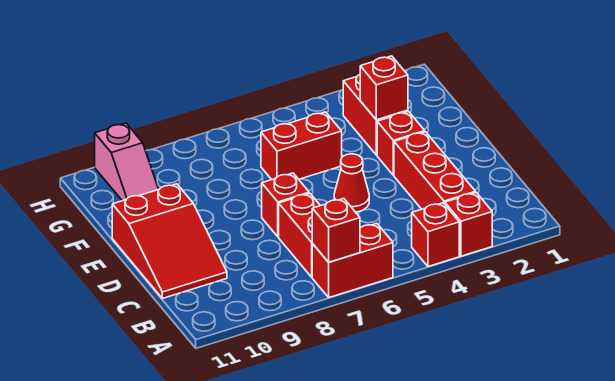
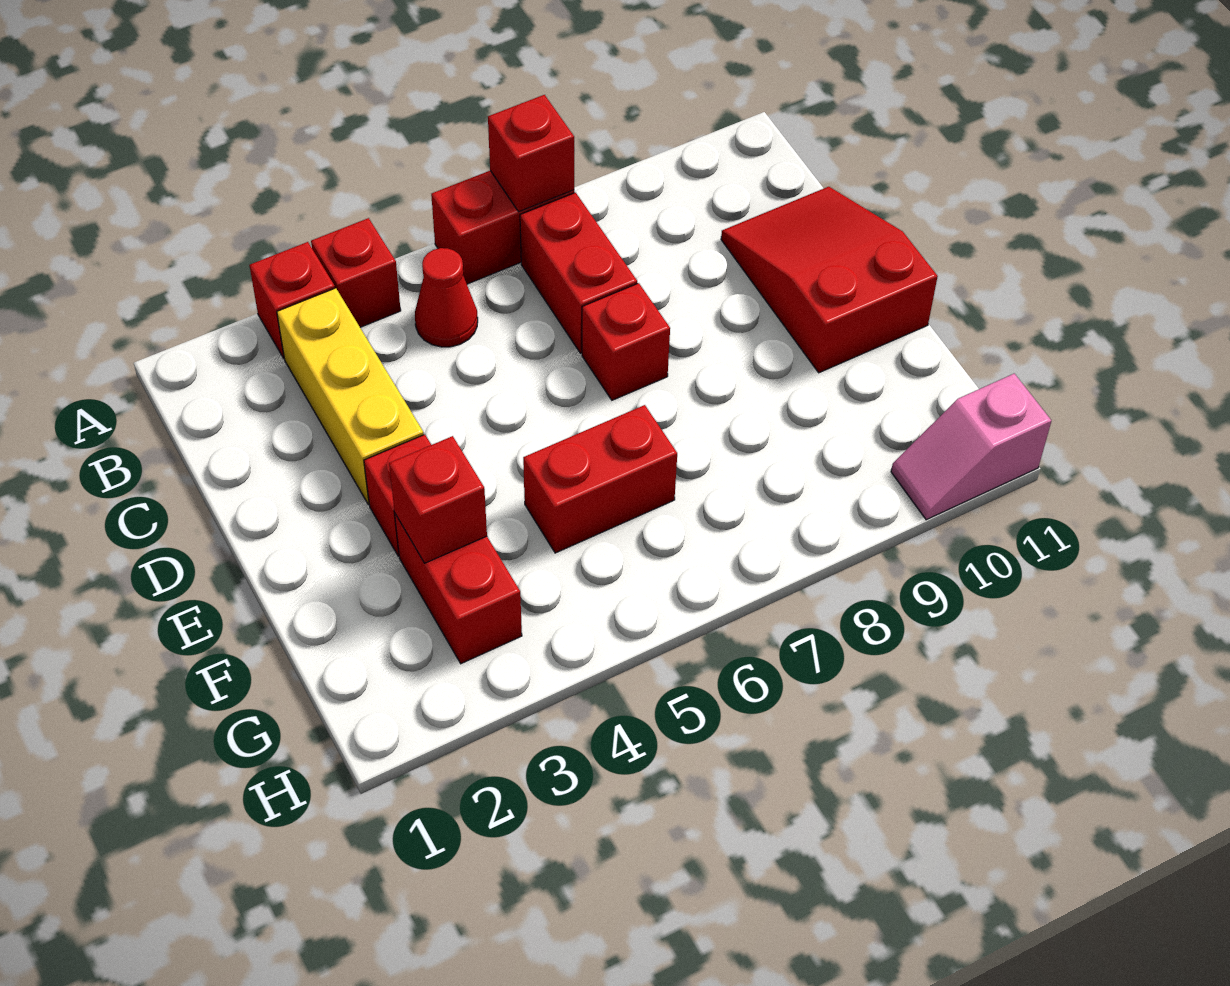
red brick B3:D3 level 1 -> yellow brick B3:D3 level 1
red cone D5 level 1 -> red cone B5 level 1
pink slope G10:H10 level 1 top H -> pink slope H10:H11 level 1 top 11

